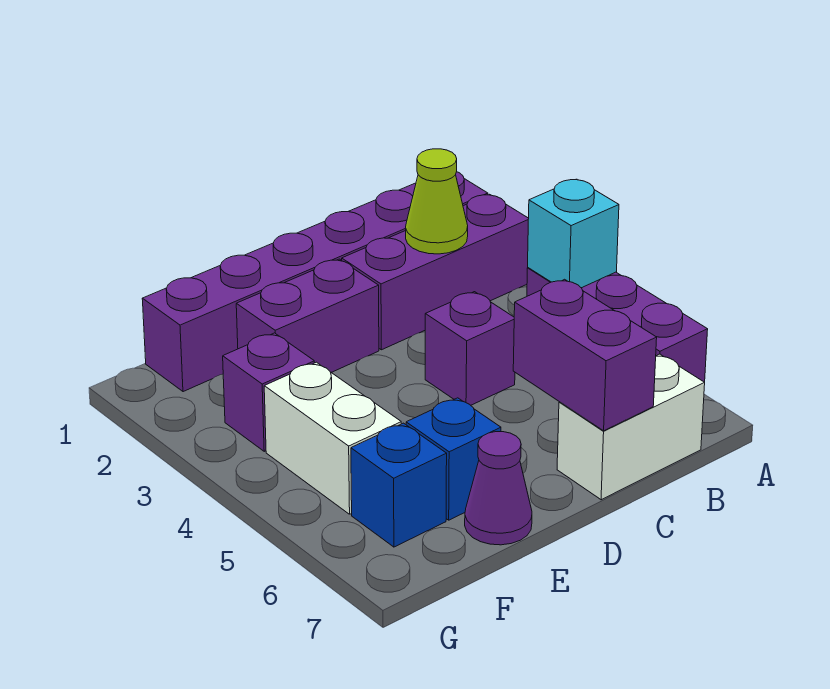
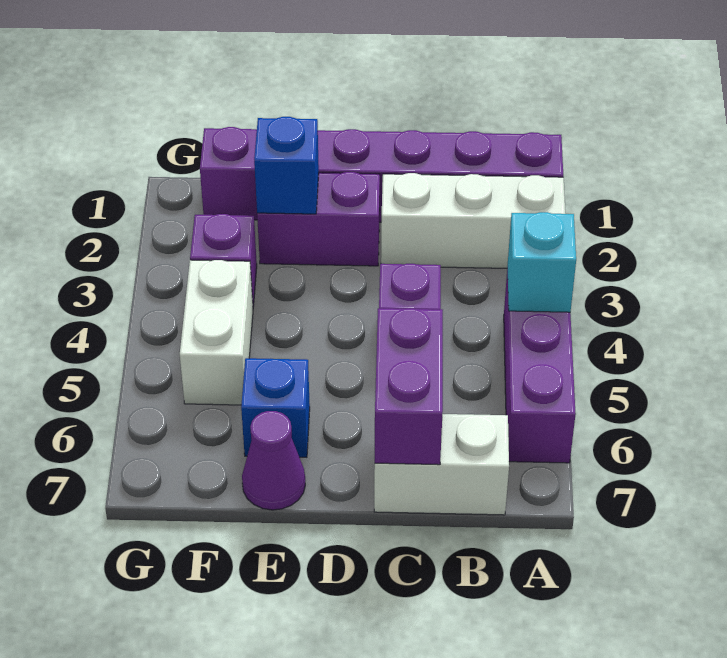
purple brick A2:C2 level 1 -> white brick A2:C2 level 1
lime cone B2 level 2 -> none
blue brick F6 level 1 -> blue brick E2 level 2

